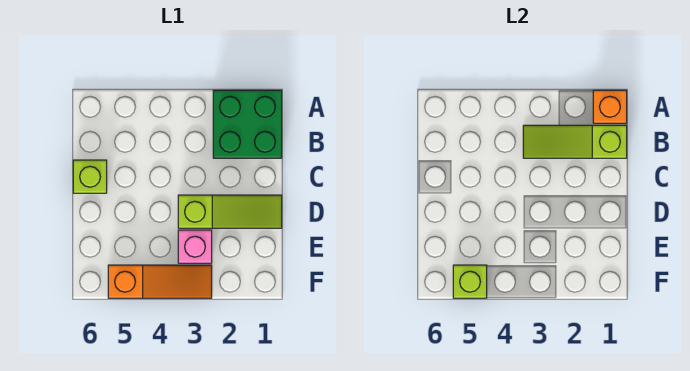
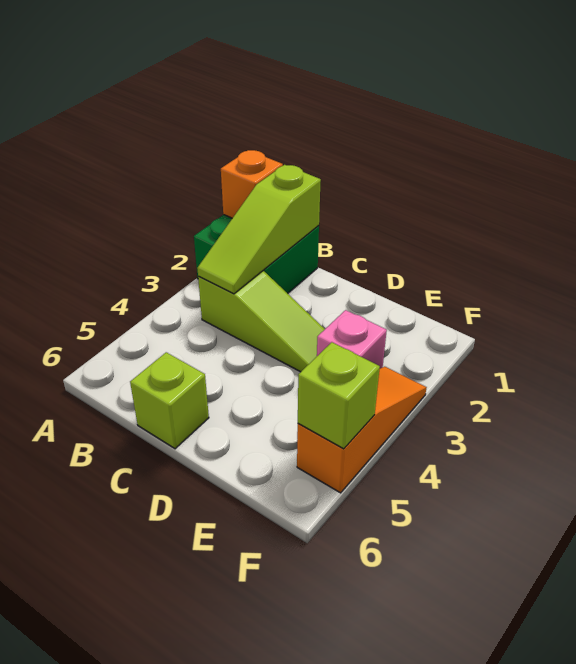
lime slope D1:D3 level 1 top 3 -> lime slope B3:D3 level 1 top B

